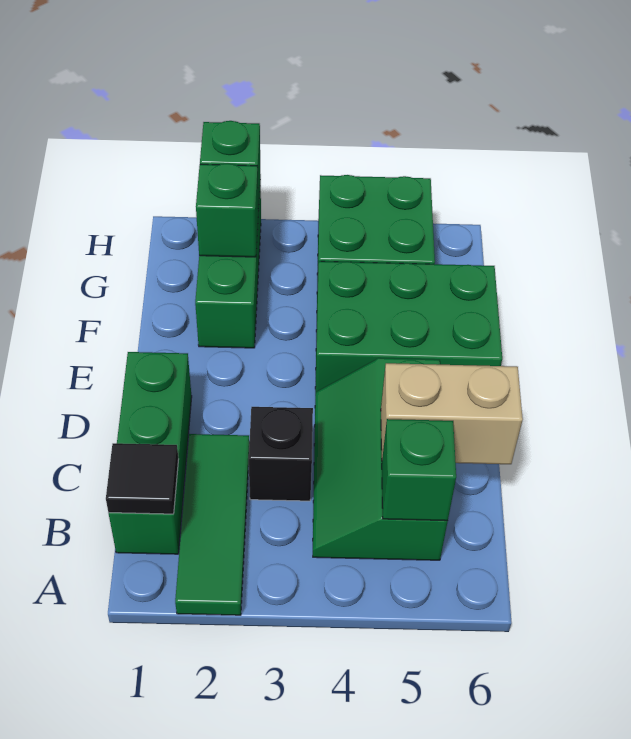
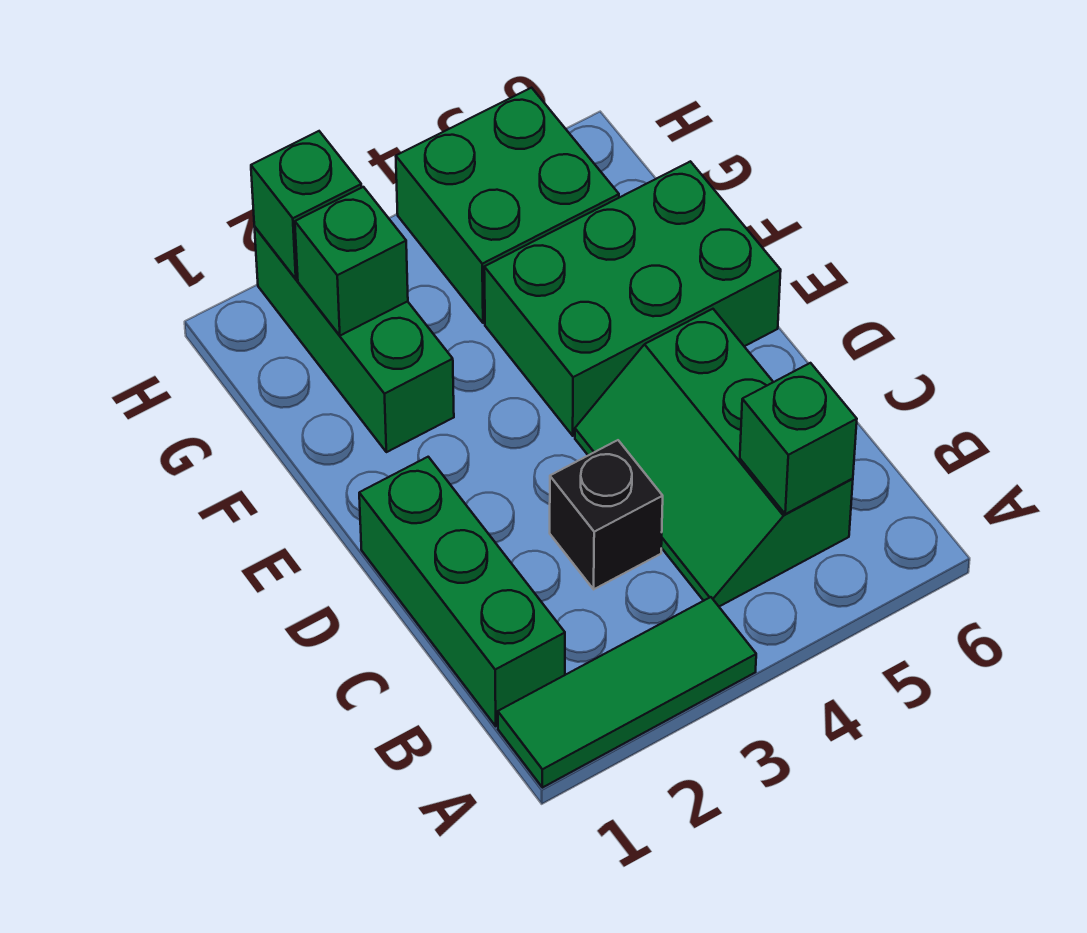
green tile A2:C2 level 1 -> green tile A1:A3 level 1
black tile B1 level 2 -> none
tan brick C5:C6 level 2 -> none

